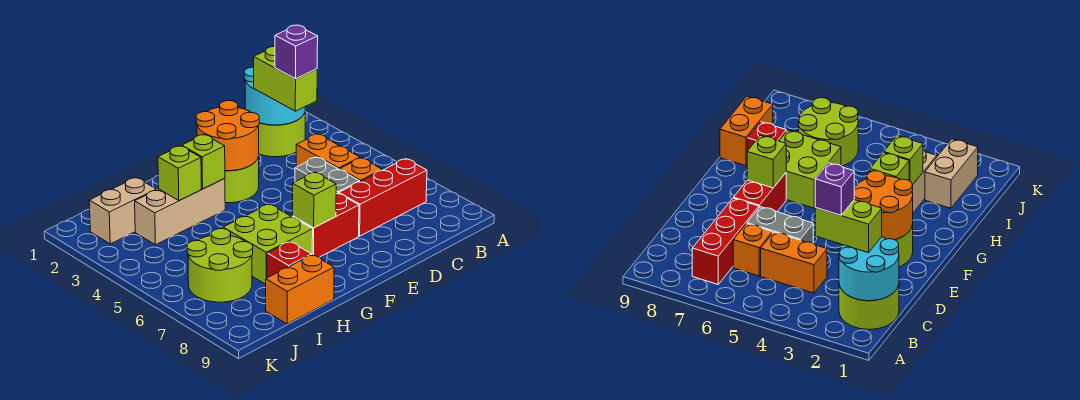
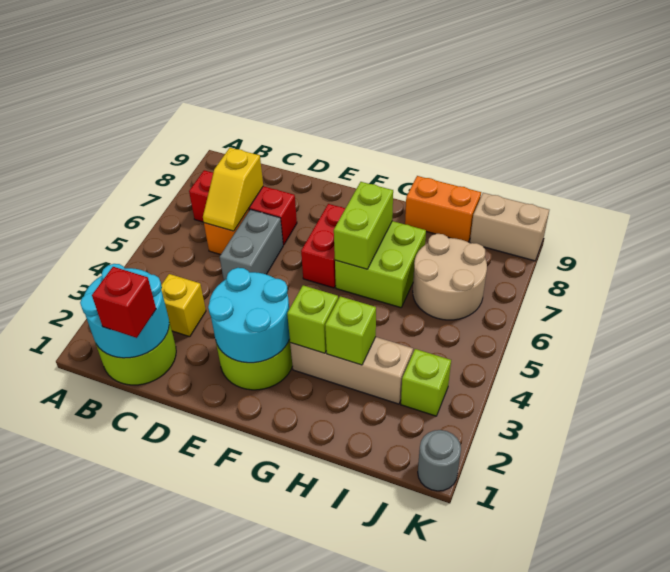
lime brick C2:C3 level 3 -> lime brick G6:G7 level 2
none -> yellow brick C3 level 1
purple brick C3 level 4 -> none
orange brick C4:C5 level 1 -> none
none -> yellow slope C6:C7 level 2 top 7
orange round brick E2:F3 level 2 -> cyan round brick E2:F3 level 2
red brick E7:F7 level 1 -> red brick F6:F7 level 1
lime brick F7 level 2 -> lime brick J3 level 1
red brick H8 level 1 -> red brick C1 level 3
tan brick I2:J2 level 1 -> tan brick J9:K9 level 1
lime round brick I6:J7 level 1 -> tan round brick I6:J7 level 1
none -> grey round brick K1 level 1

